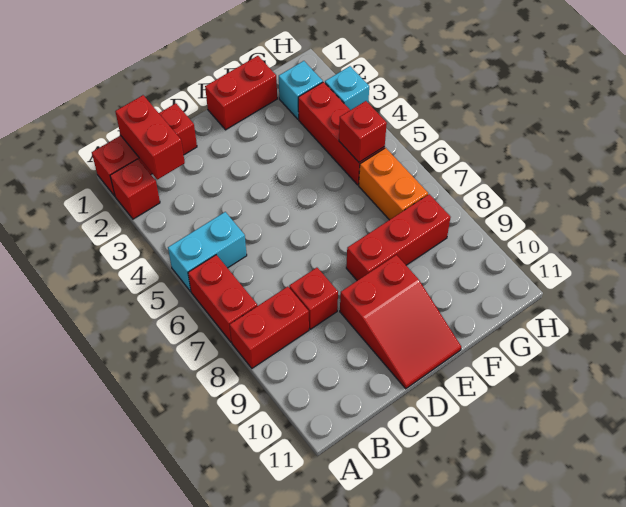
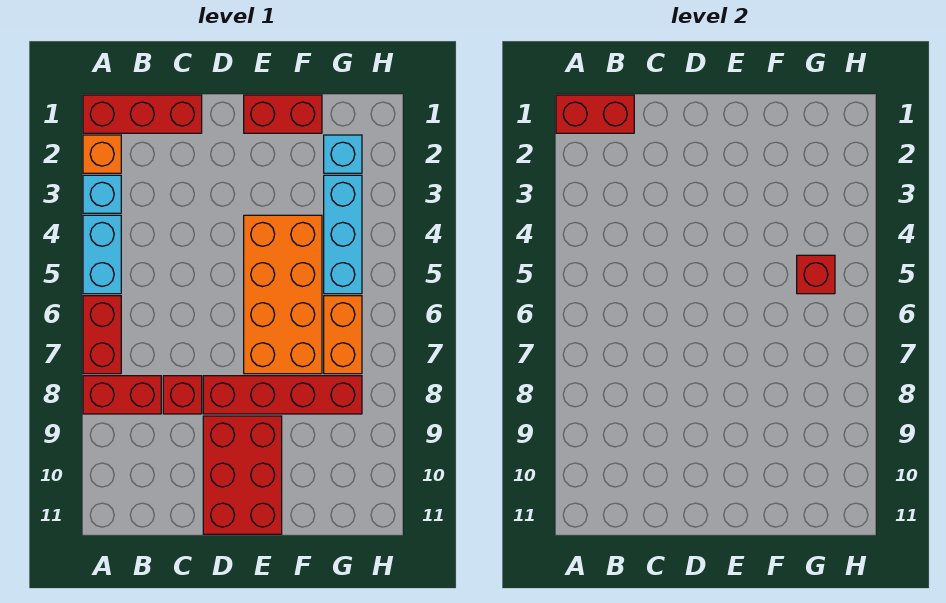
red brick A2 level 1 -> orange brick A2 level 1
cyan brick A5:B5 level 1 -> cyan brick A4:A5 level 1
red brick B1:B2 level 2 -> red brick A1:B1 level 2
red slope D9:E11 level 1 top 9 -> red brick D9:E11 level 1
none -> orange brick E4:F7 level 1
red brick E8:G8 level 1 -> red brick D8:G8 level 1
red brick G3:G5 level 1 -> cyan brick G3:G5 level 1
cyan brick H3 level 1 -> cyan brick A3 level 1

